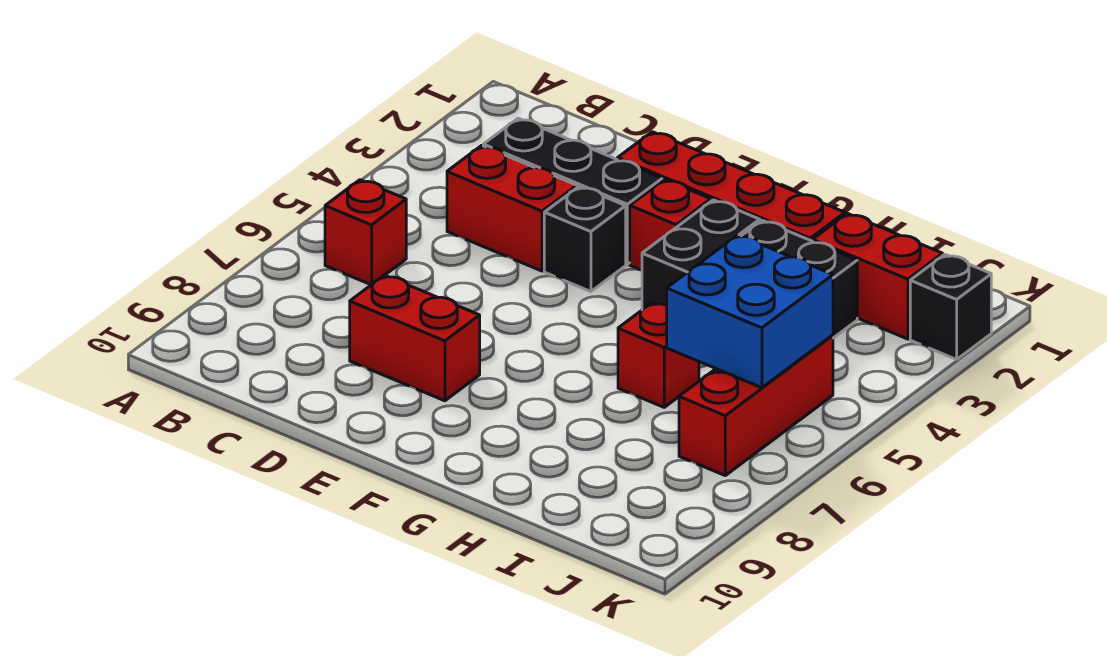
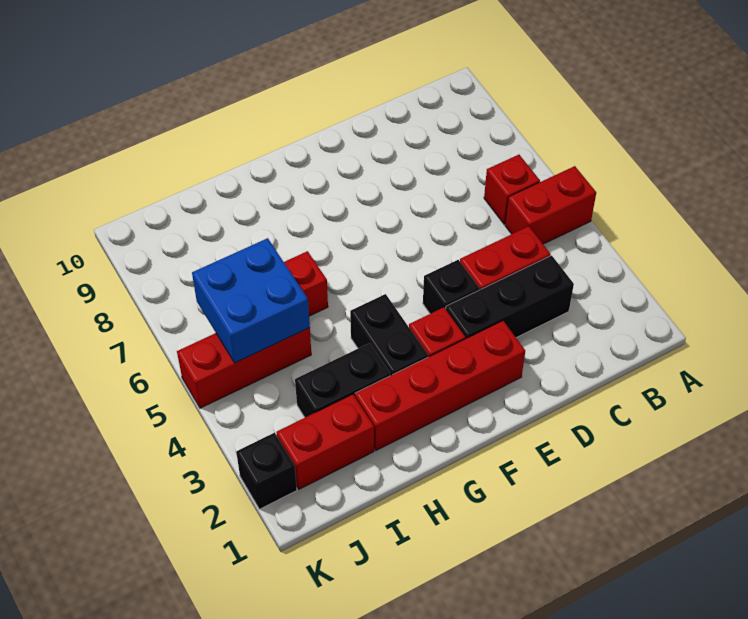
red brick D8:E8 level 1 -> red brick A5:B5 level 1
red brick J5:J7 level 1 -> red brick I5:K5 level 1

